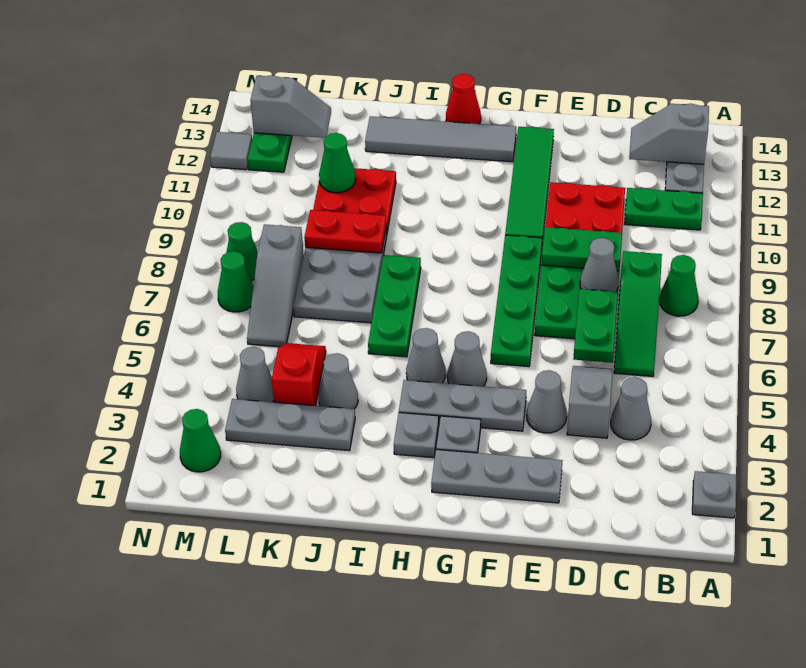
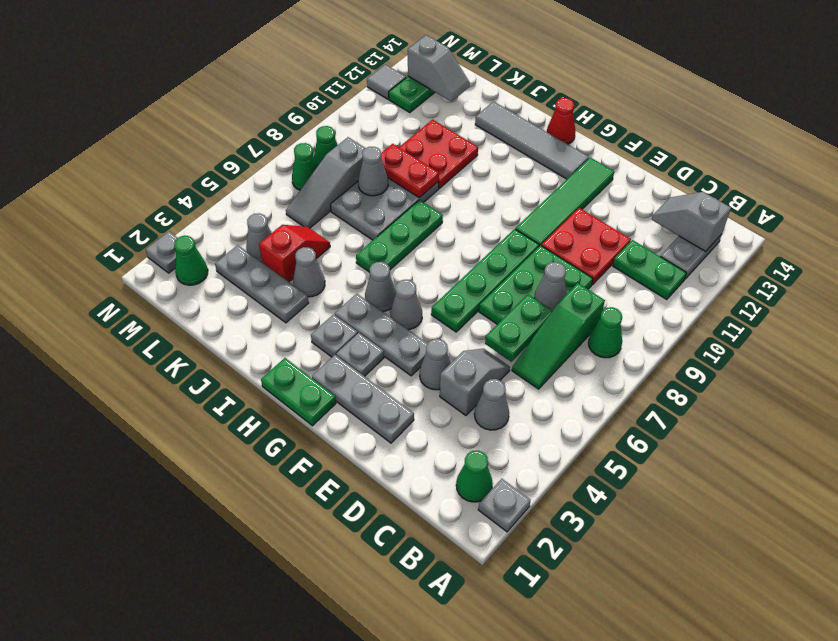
green plate D9:E9 level 2 -> green plate G1:H1 level 1
none -> grey cone K8 level 2
green cone K11 level 2 -> green cone B2 level 1
none -> grey plate N2 level 1

